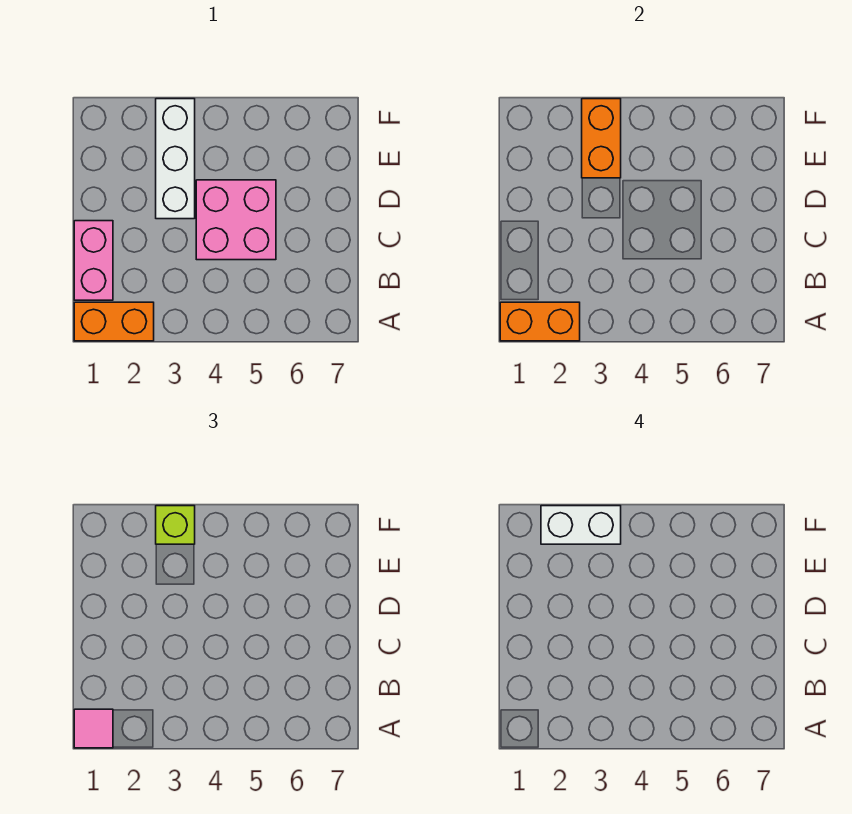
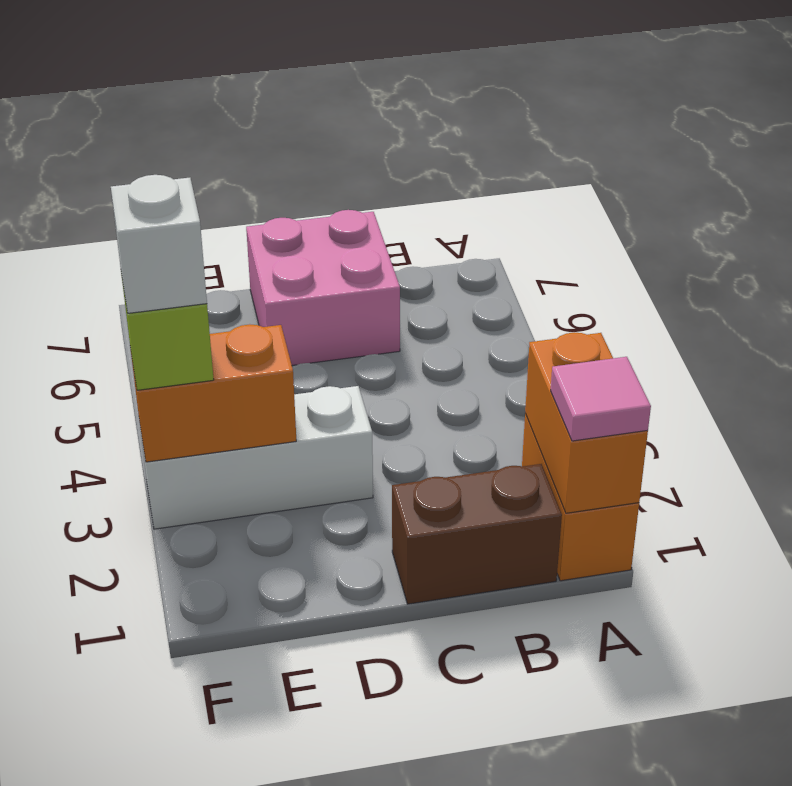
pink brick B1:C1 level 1 -> brown brick B1:C1 level 1
pink brick C4:D5 level 1 -> pink brick C6:D7 level 1
white brick F2:F3 level 4 -> white brick F3 level 4

